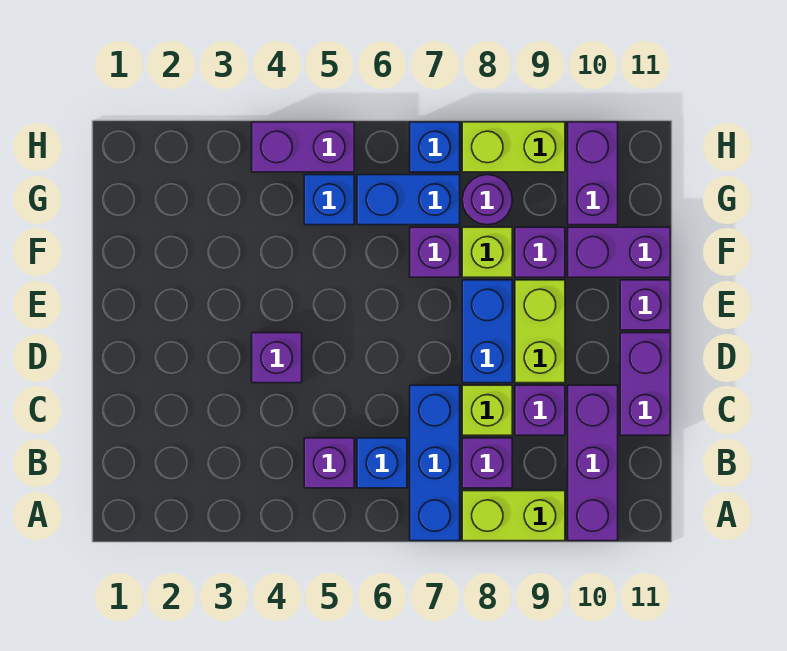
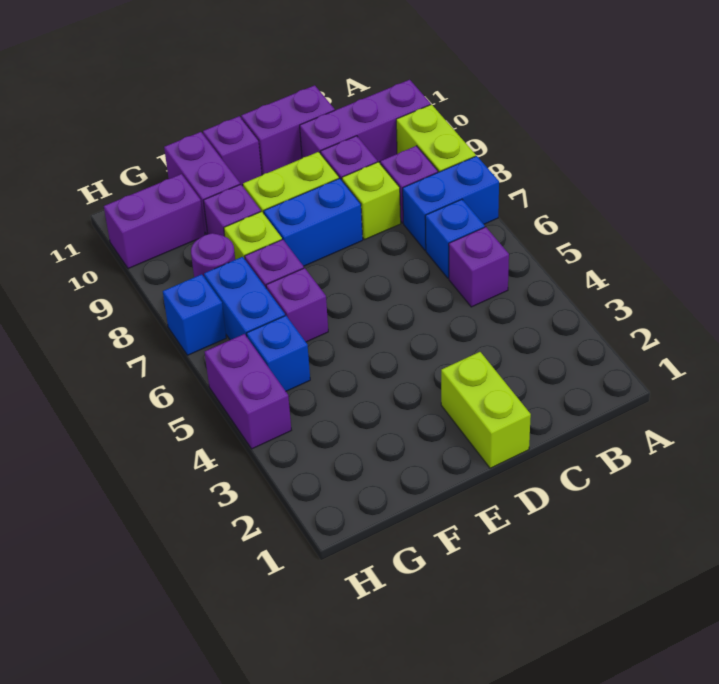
blue brick A7:C7 level 1 -> blue brick A7:B7 level 1
purple brick D4 level 1 -> purple brick F6 level 1
lime brick H8:H9 level 1 -> lime brick D1:D2 level 1

